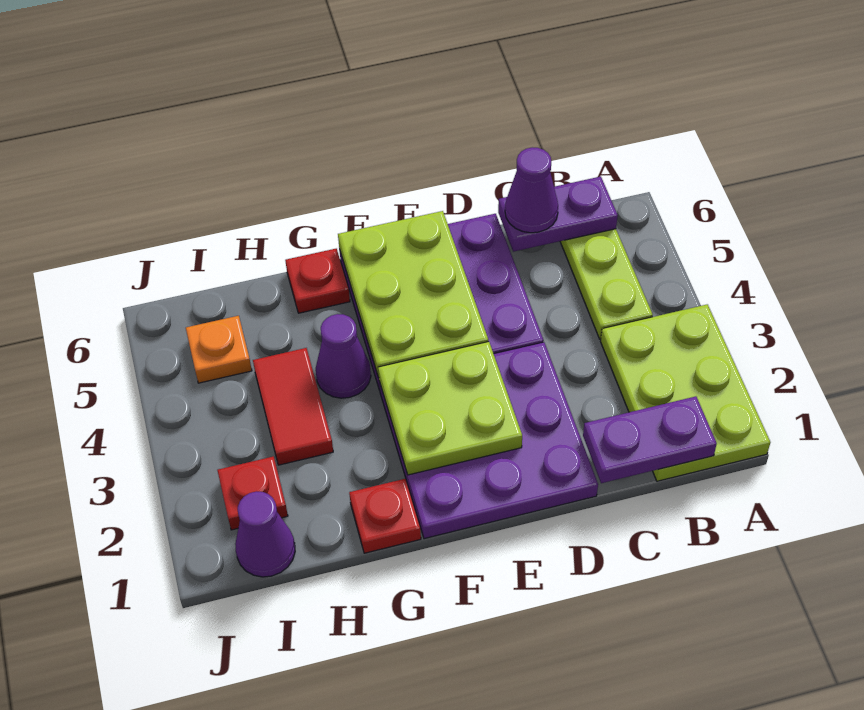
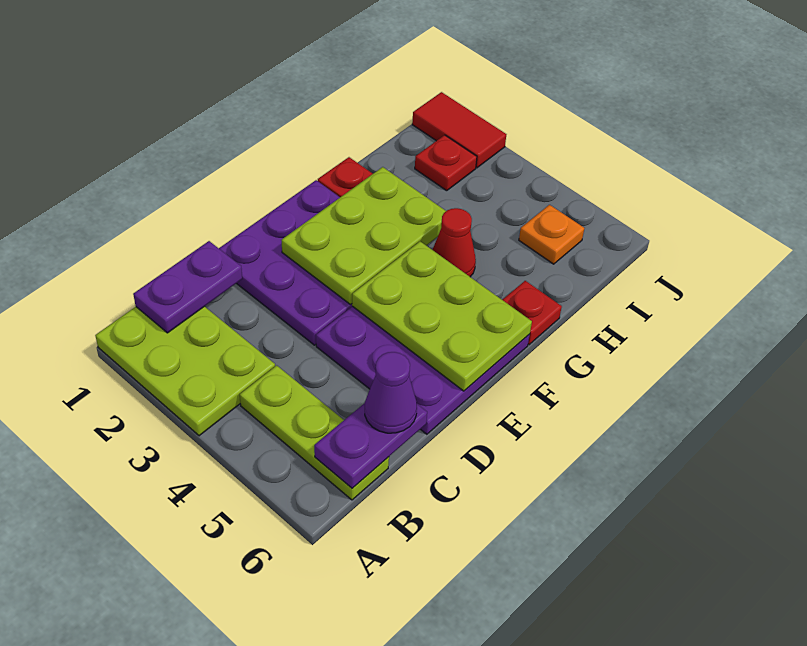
lime plate E2:F3 level 2 -> lime plate E2:G3 level 2
purple cone G4 level 1 -> red cone G4 level 1
red tile H3:H4 level 1 -> red tile J1:J2 level 1
purple cone I1 level 1 -> none

